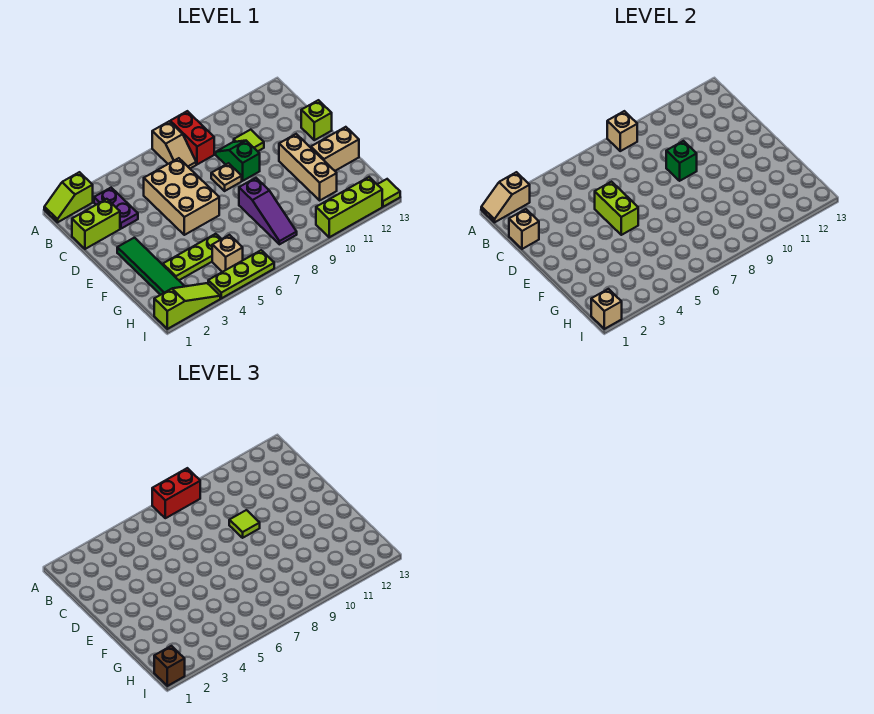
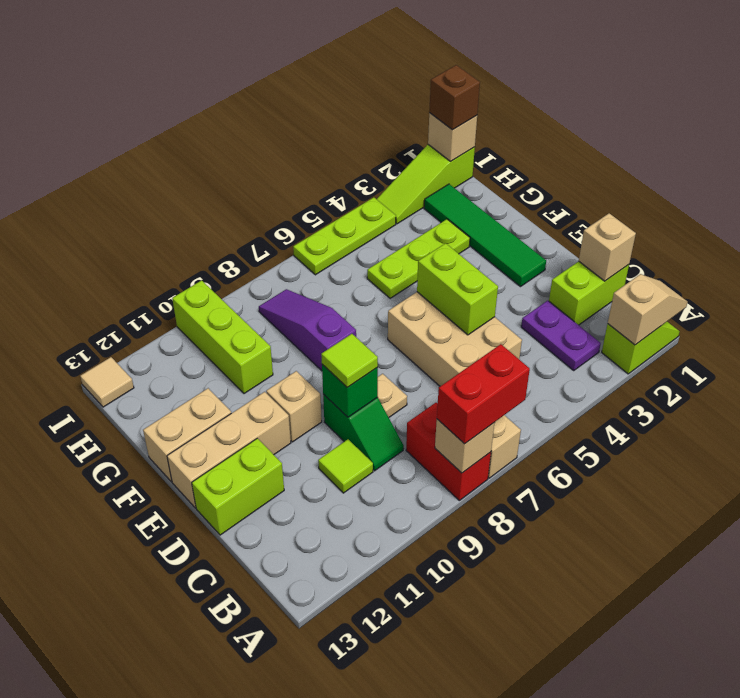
lime brick D13 level 1 -> lime brick D12:D13 level 1
tan brick E11:G11 level 1 -> tan brick E11:E13 level 1
tan brick H5 level 1 -> tan brick E10 level 1
lime brick I10:I12 level 1 -> lime brick G10:I10 level 1
lime tile I13 level 1 -> tan tile I13 level 1

